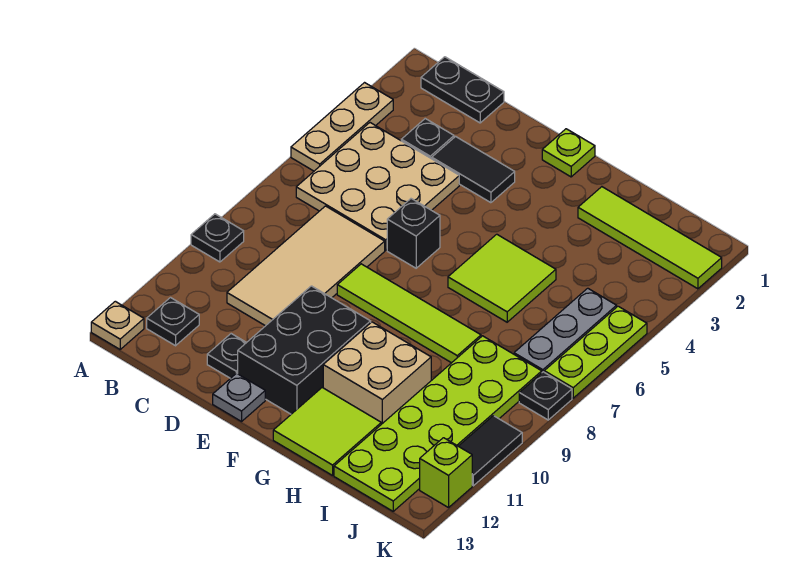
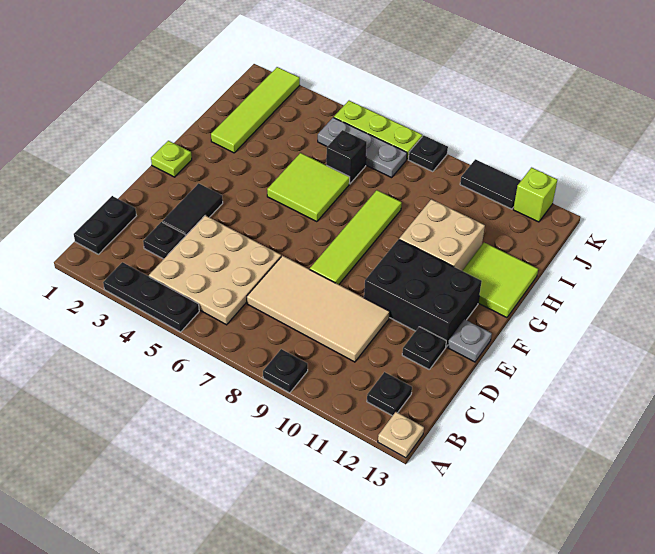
tan plate A3:A5 level 1 -> black plate A3:A5 level 1
black brick E6 level 1 -> black brick I6 level 1
lime plate I8:J13 level 1 -> none

